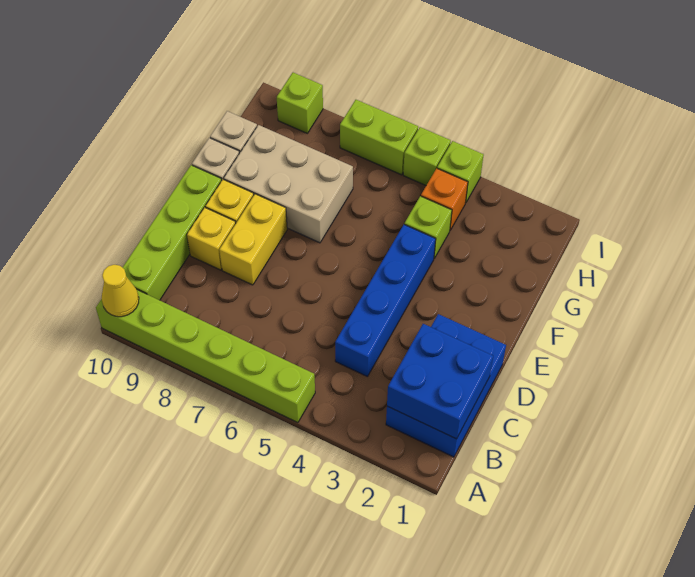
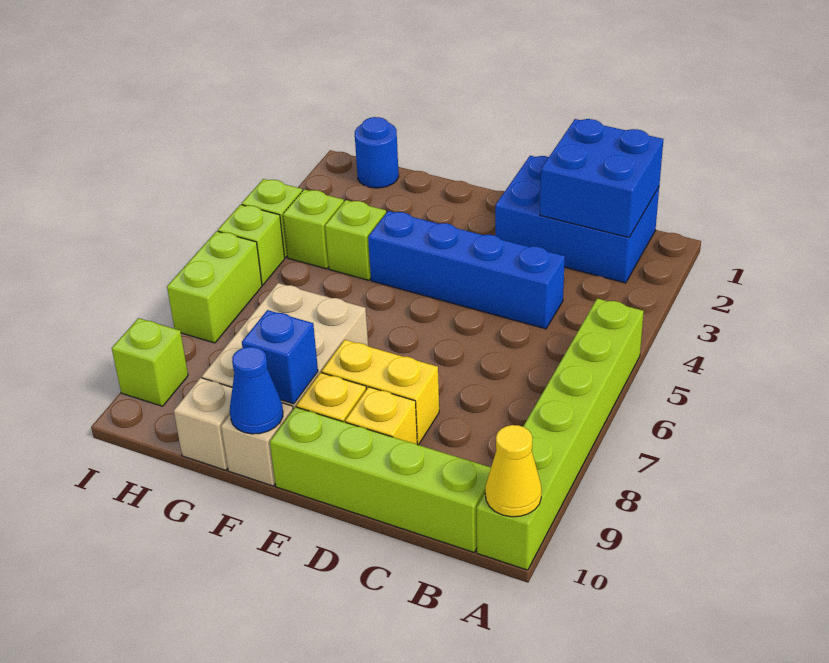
none -> blue brick F9 level 2
none -> blue cone F10 level 2
none -> blue round brick H1 level 1
orange brick H4 level 1 -> lime brick H4 level 1

